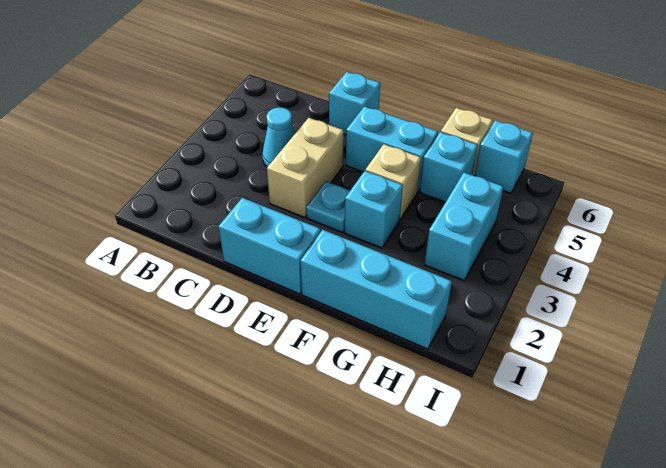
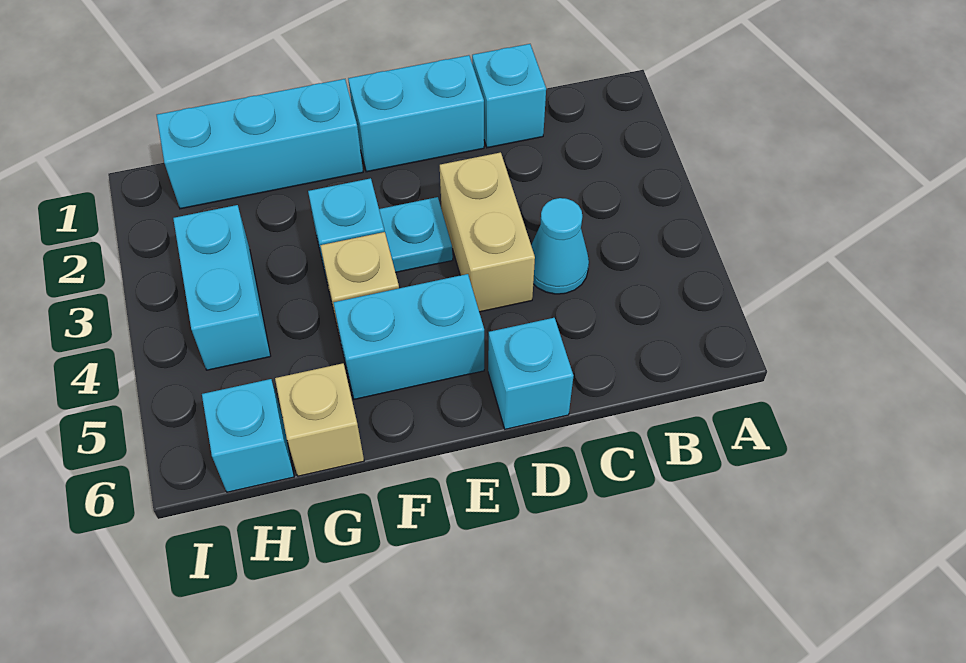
cyan brick G5 level 1 -> cyan brick C1 level 1

